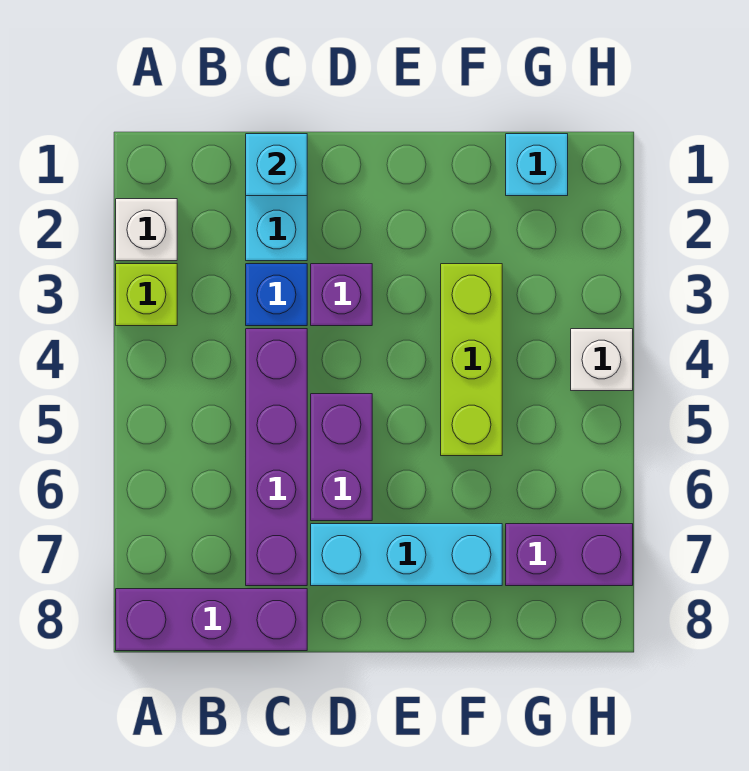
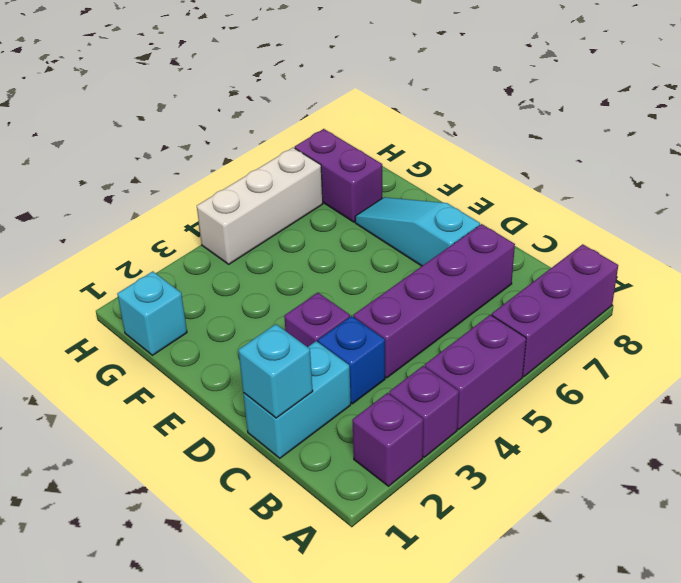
white brick A2 level 1 -> purple brick A2 level 1
lime brick A3 level 1 -> purple brick A3 level 1
purple brick A8:C8 level 1 -> purple brick A6:A8 level 1
purple brick D5:D6 level 1 -> purple brick A4:A5 level 1
cyan brick D7:F7 level 1 -> cyan slope D7:F7 level 1 top D
lime brick F3:F5 level 1 -> none
white brick H4 level 1 -> white brick H4:H6 level 1

